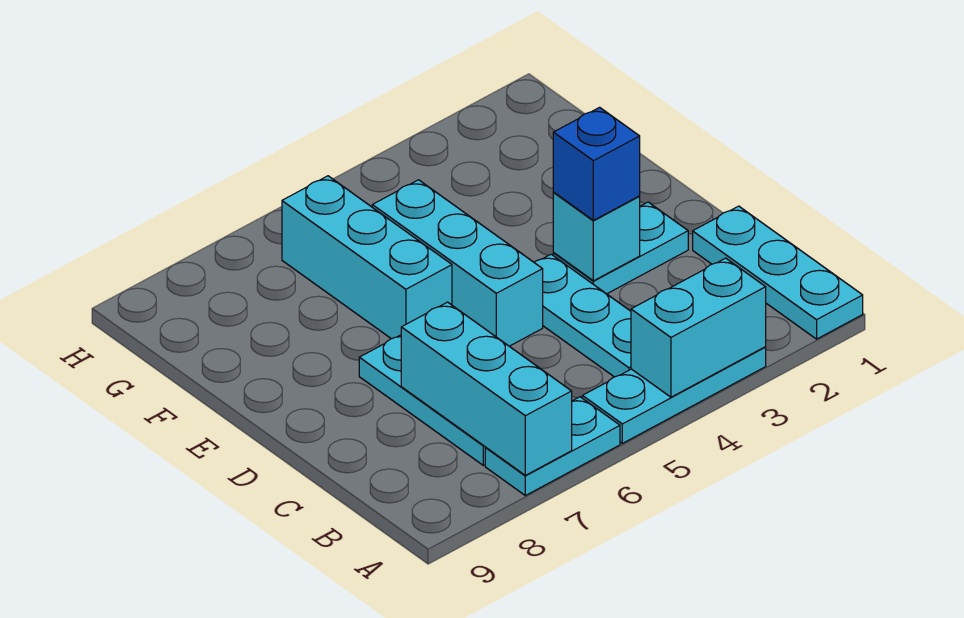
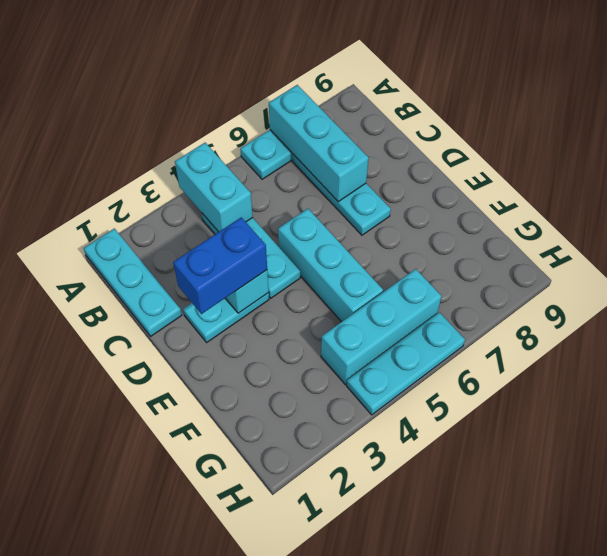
cyan plate A3:A5 level 1 -> cyan plate H4:H6 level 1
cyan brick A3:A4 level 2 -> cyan brick A4:B4 level 2
blue brick D3 level 3 -> blue brick D2:D3 level 3
cyan brick E6:G6 level 1 -> cyan brick G4:G6 level 1

